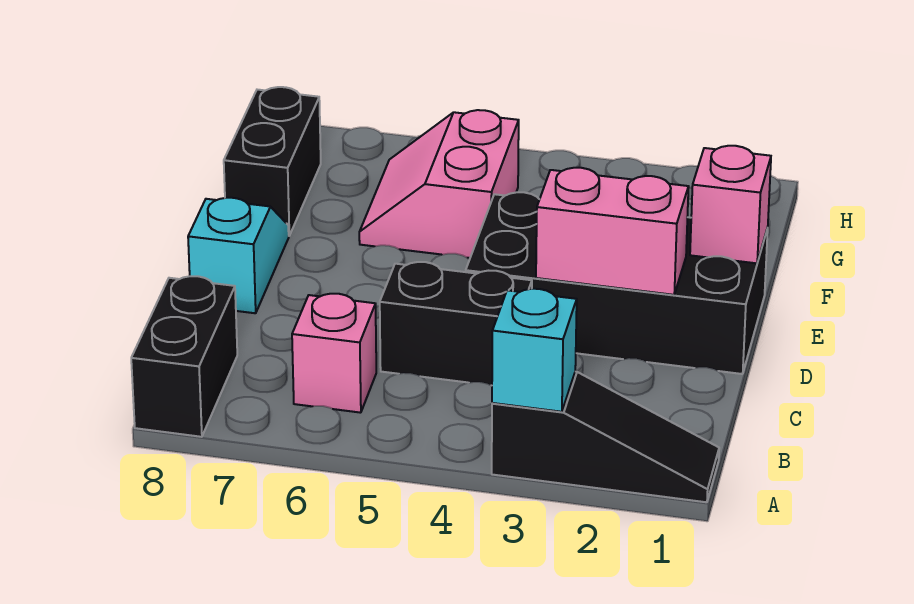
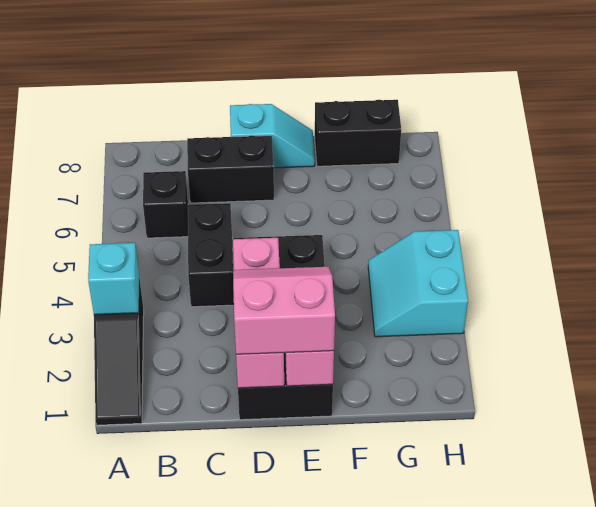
black brick A8:B8 level 1 -> black brick C7:D7 level 1
pink brick B6 level 1 -> black brick B6 level 1
pink brick D2:D3 level 2 -> pink brick D1:D3 level 2
pink slope F5:G6 level 1 top 5 -> pink slope D1:E2 level 3 top 1
none -> cyan slope G3:H4 level 1 top H

